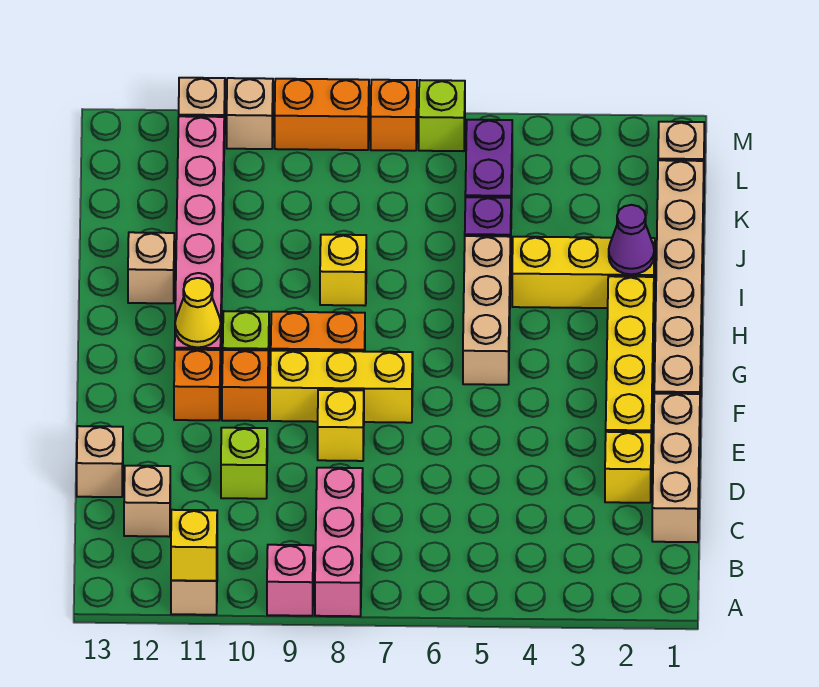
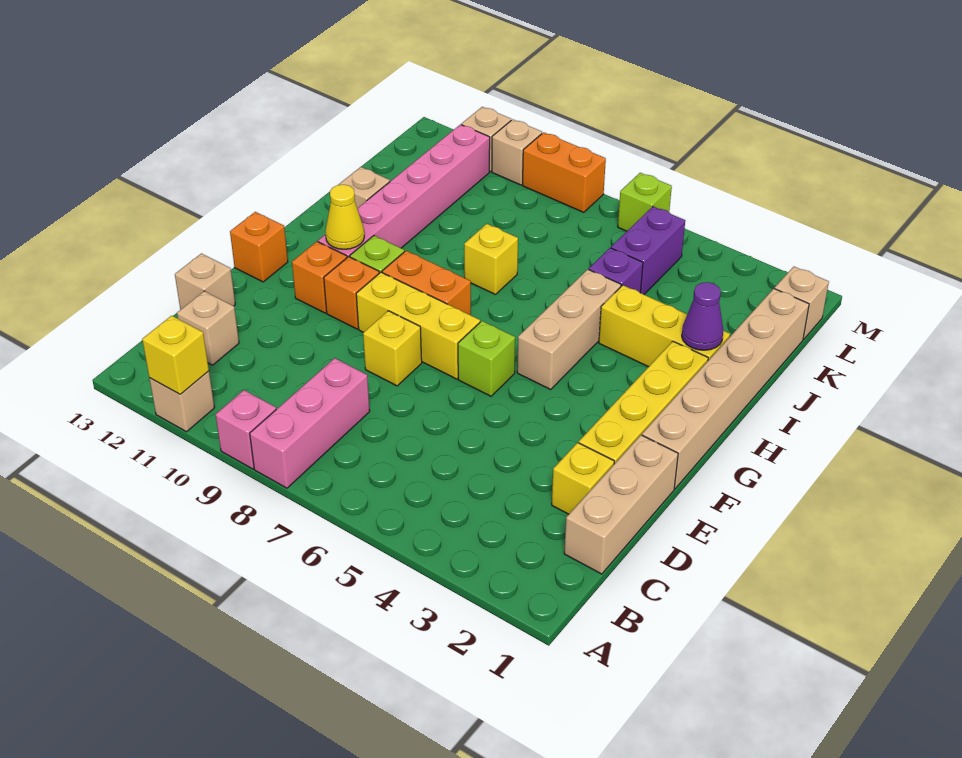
lime brick D10 level 1 -> lime brick F6 level 1
orange brick M7 level 1 -> orange brick F13 level 1

